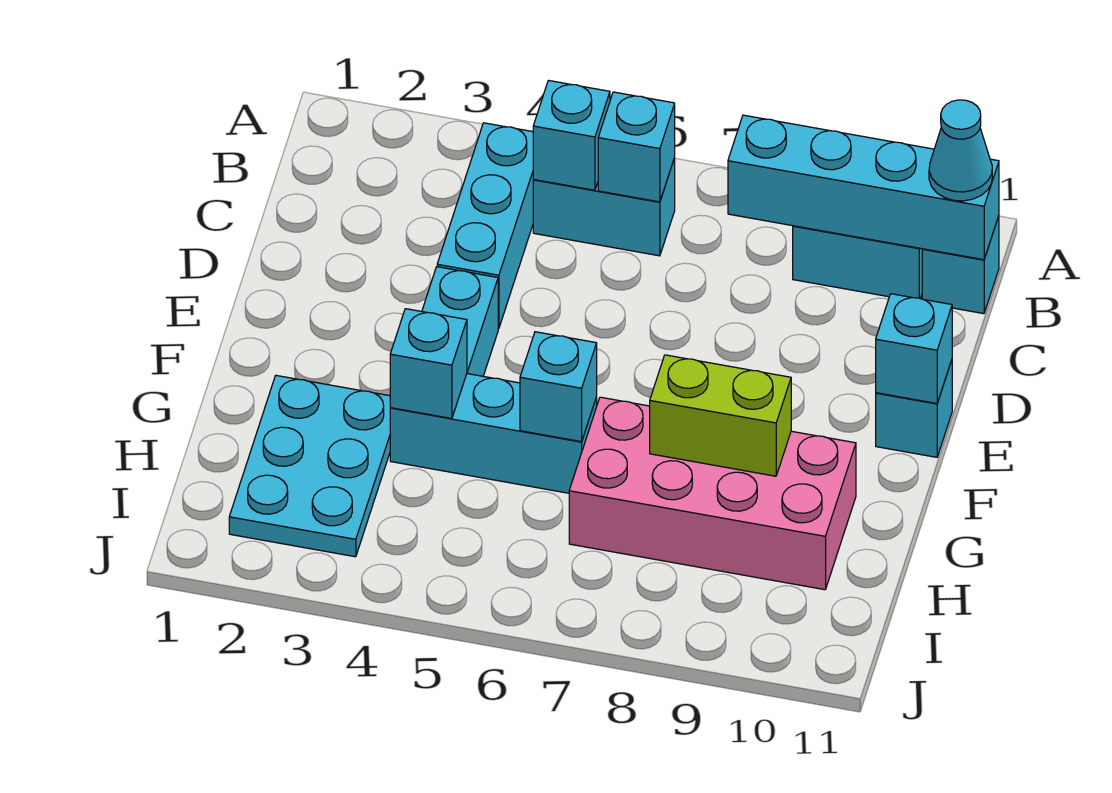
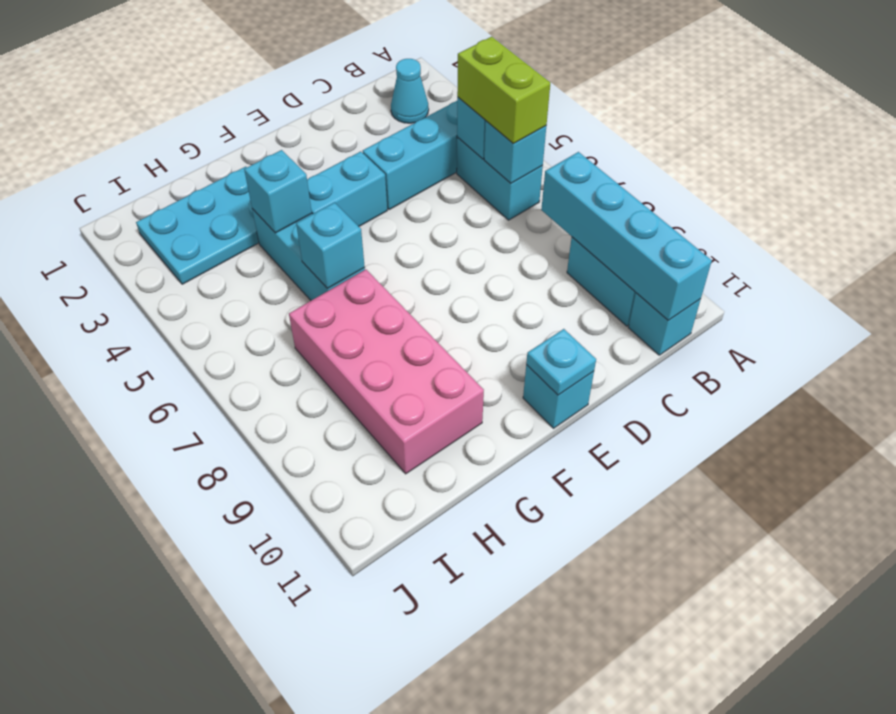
cyan cone B11 level 3 -> cyan cone B2 level 1
cyan brick E11 level 2 -> cyan plate E11 level 2
lime brick G8:G9 level 2 -> lime brick B5:B6 level 3

